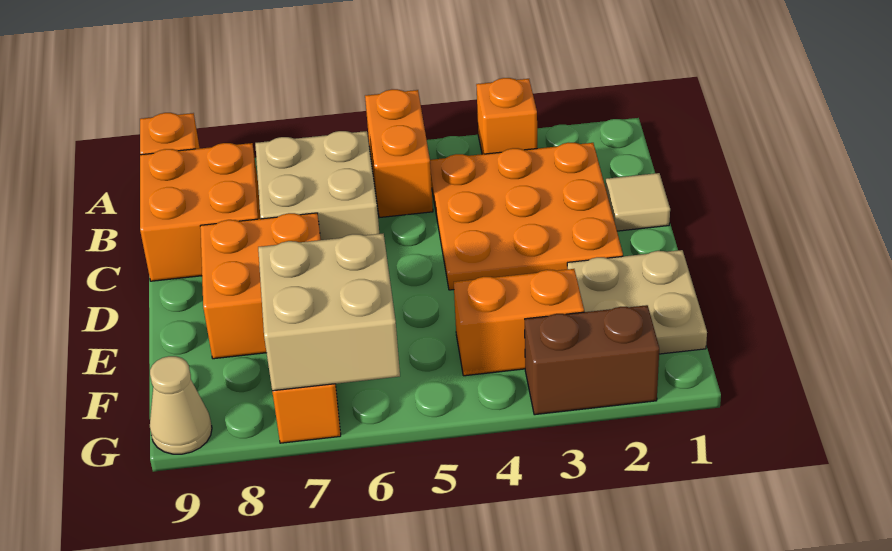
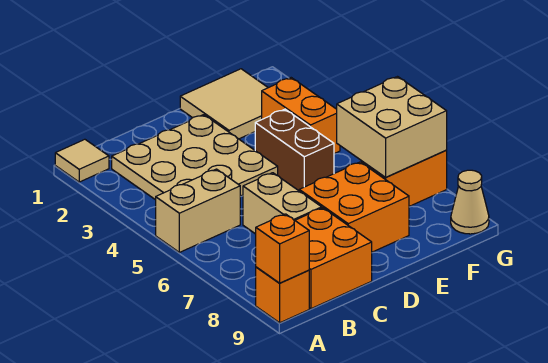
orange brick A3 level 1 -> orange brick A9 level 2
orange brick A5:B5 level 1 -> tan brick A5:B5 level 1
orange plate B2:D4 level 1 -> tan plate B2:D4 level 1
tan brick B6:C7 level 1 -> tan brick C6:C7 level 1
tan tile C1 level 1 -> tan tile A1 level 1
tan plate E1:F2 level 1 -> tan tile E1:F2 level 1
brown brick G2:G3 level 1 -> brown brick E4:E5 level 1

